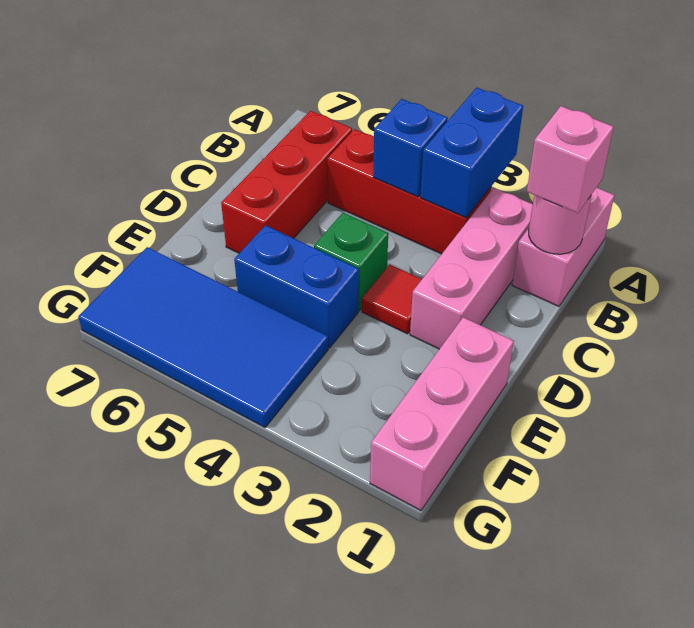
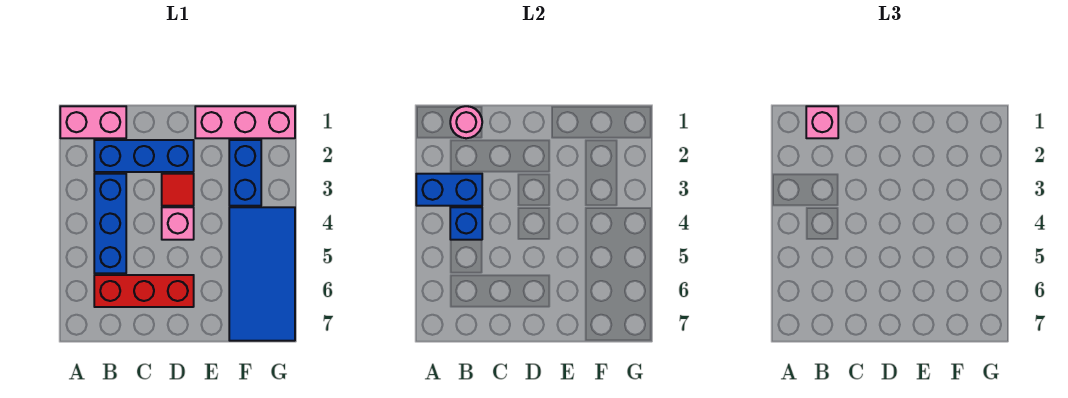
pink brick B2:D2 level 1 -> blue brick B2:D2 level 1
red brick B3:B5 level 1 -> blue brick B3:B5 level 1
green brick D4 level 1 -> pink brick D4 level 1
blue brick E4:E5 level 1 -> blue brick F2:F3 level 1

